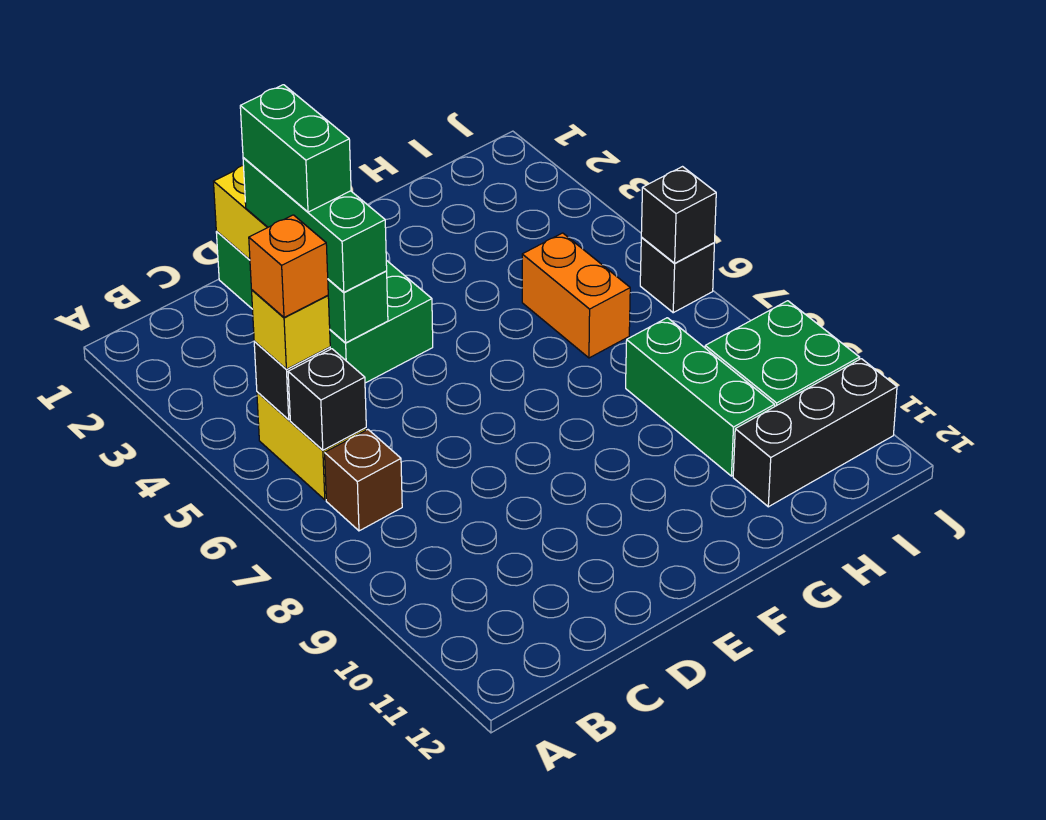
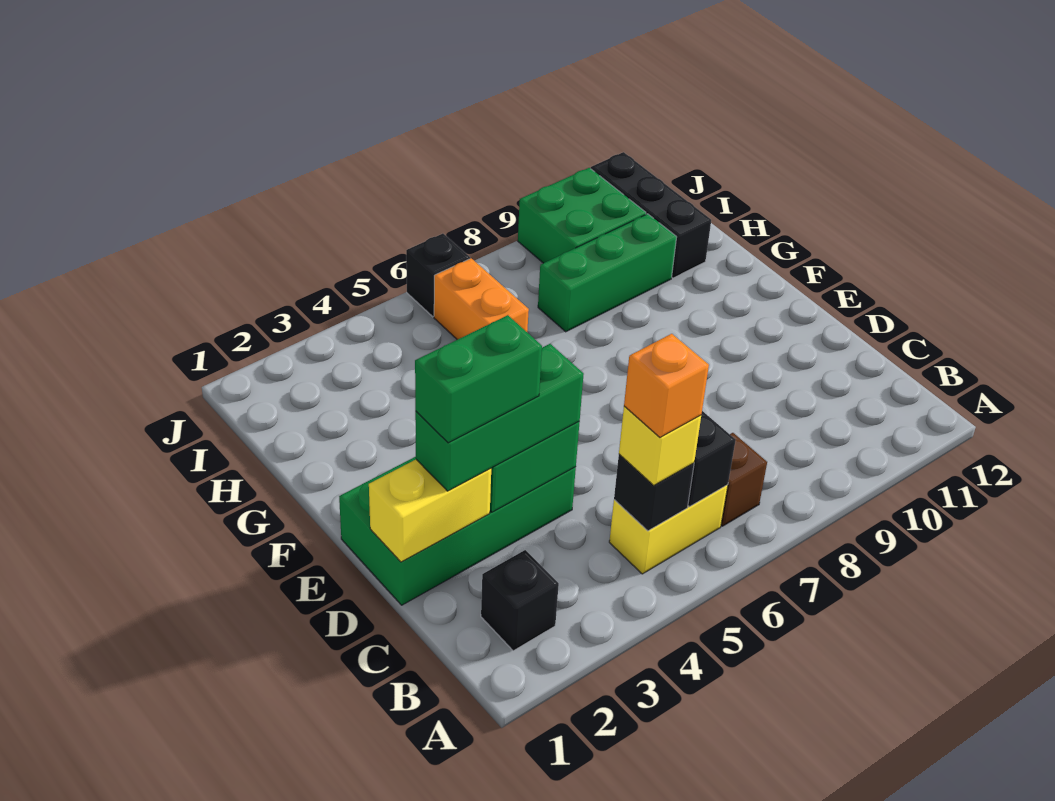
orange brick H5:H6 level 1 -> orange brick H6:I6 level 1
black brick J6 level 2 -> black brick B2 level 1

